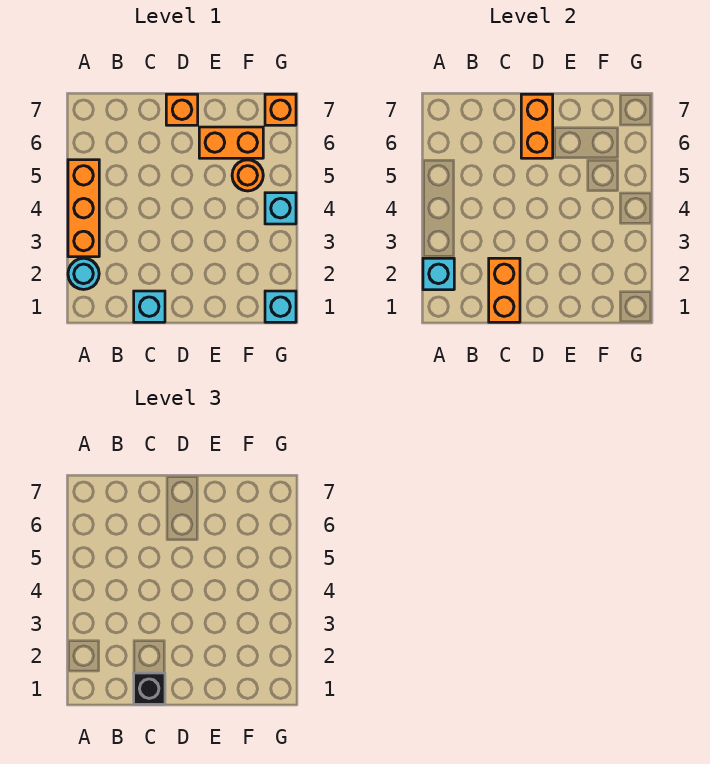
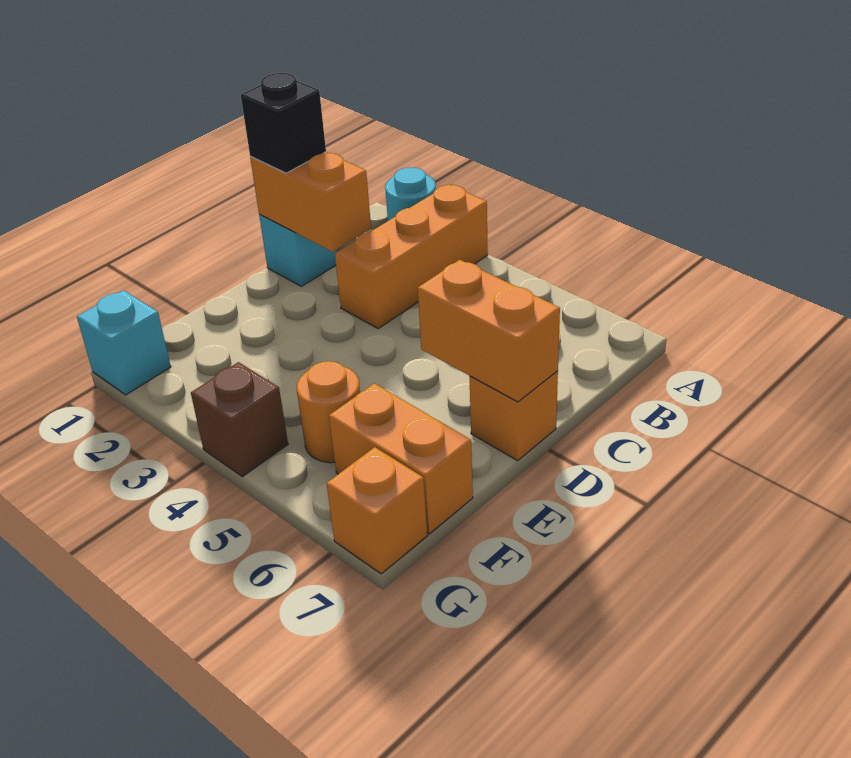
cyan brick A2 level 2 -> none
orange brick A3:A5 level 1 -> orange brick A3:C3 level 1
orange brick E6:F6 level 1 -> orange brick F6:F7 level 1
cyan brick G4 level 1 -> brown brick G4 level 1

